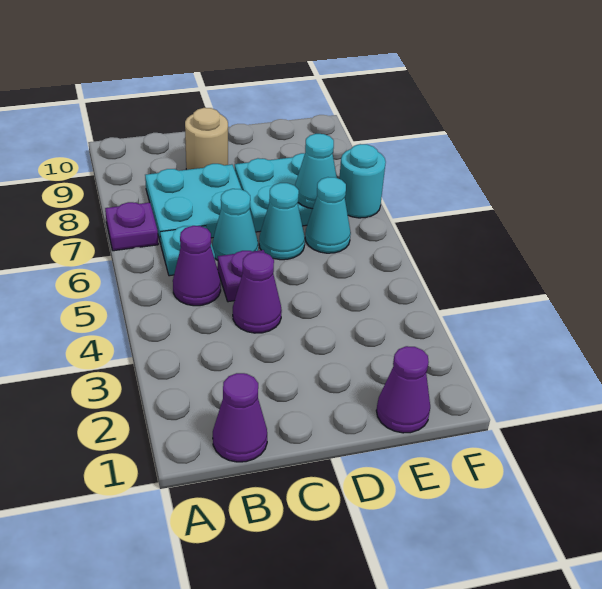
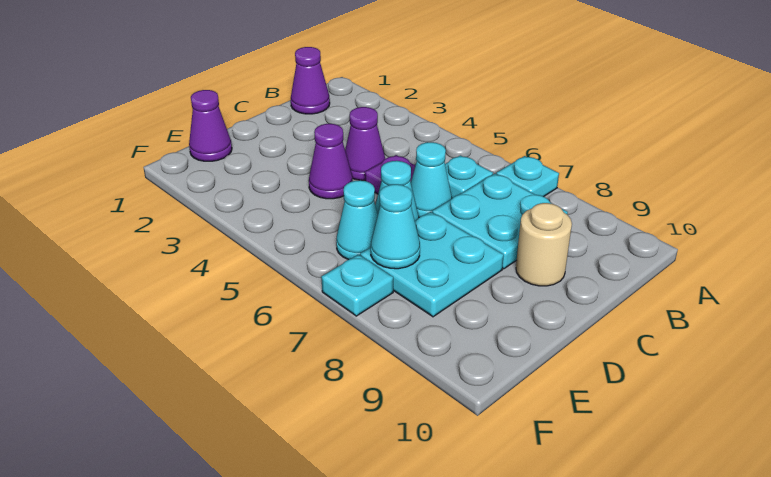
purple plate A7 level 1 -> cyan plate A7 level 1
purple cone B5 level 1 -> purple cone D4 level 1
cyan round brick F7 level 1 -> cyan plate F7 level 1

